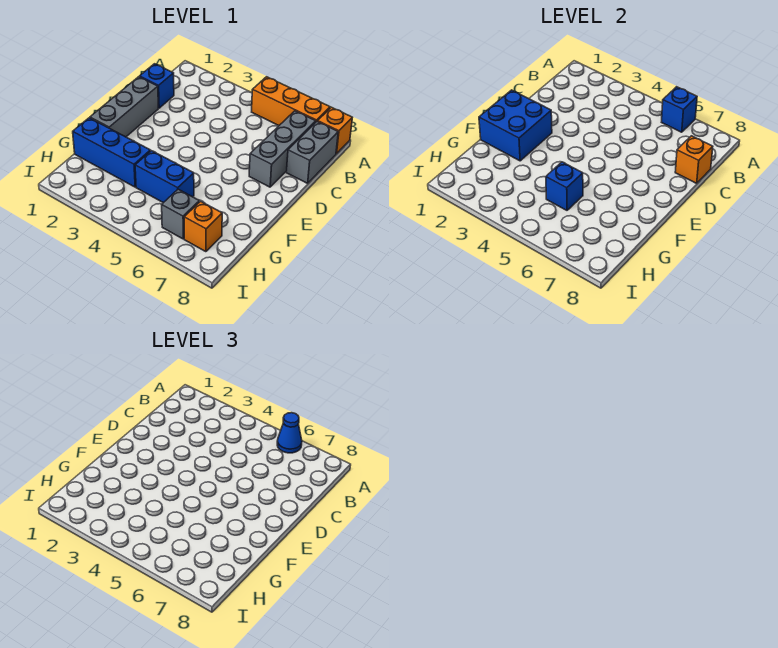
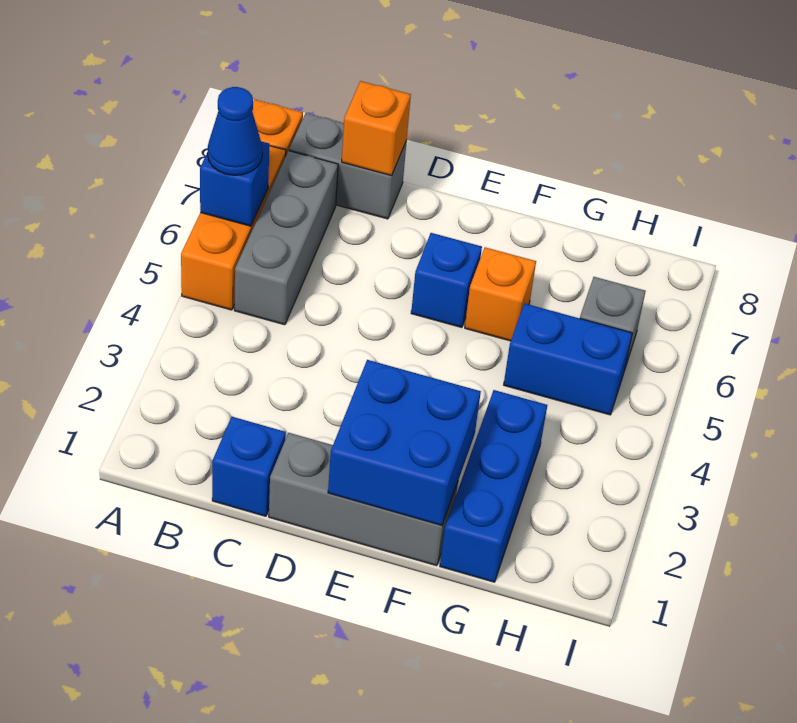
grey brick B7:D7 level 1 -> grey brick B5:B7 level 1
blue brick G4:G5 level 1 -> blue brick G5:H5 level 1
blue brick G5 level 2 -> blue brick E6 level 1
orange brick H7 level 1 -> orange brick F6 level 1

